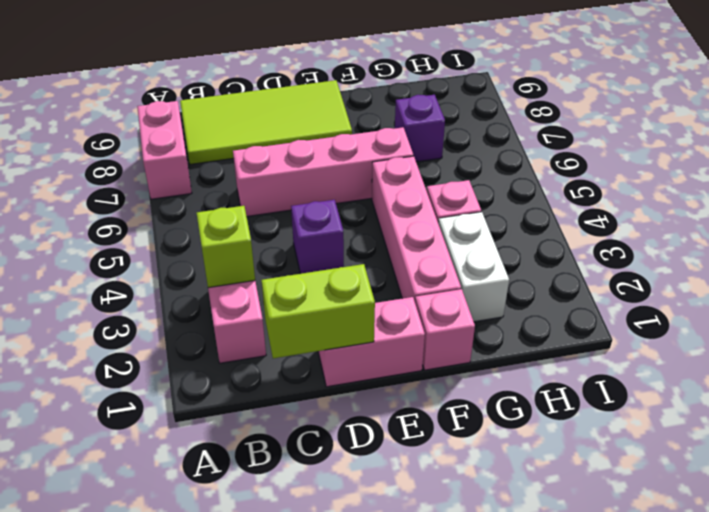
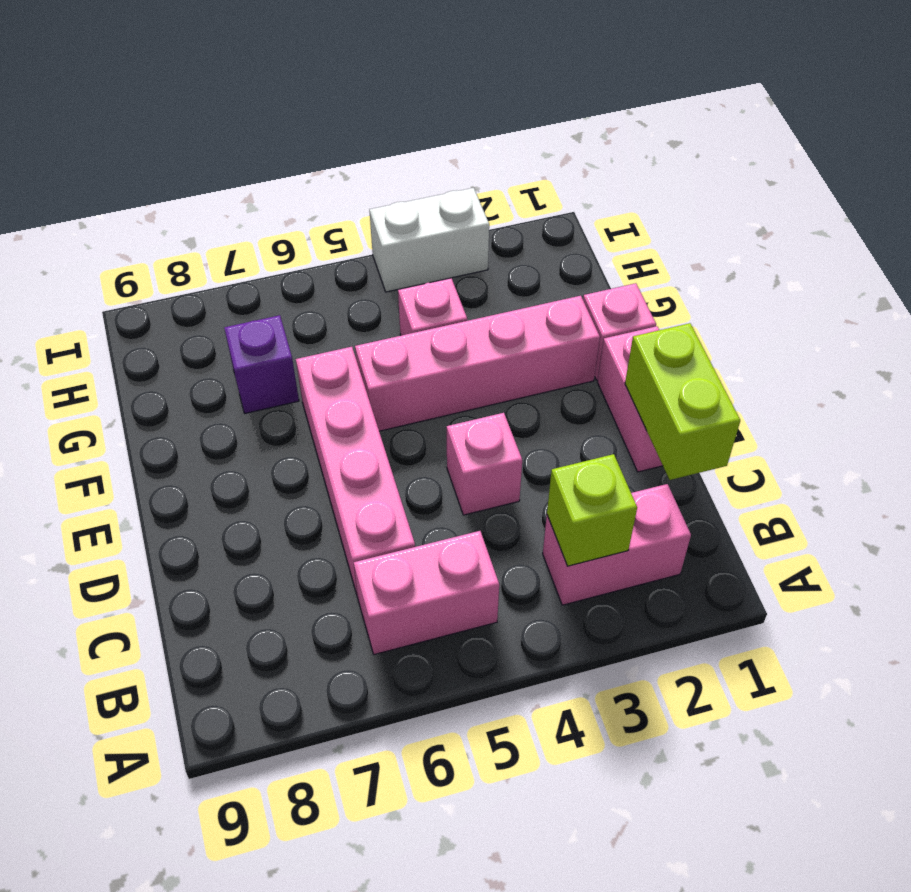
pink brick A7:A8 level 1 -> pink brick B5:B6 level 1
lime tile B8:E9 level 1 -> none
purple brick D4 level 1 -> pink brick D4 level 1
white brick G2:G3 level 1 -> white brick I3:I4 level 1

